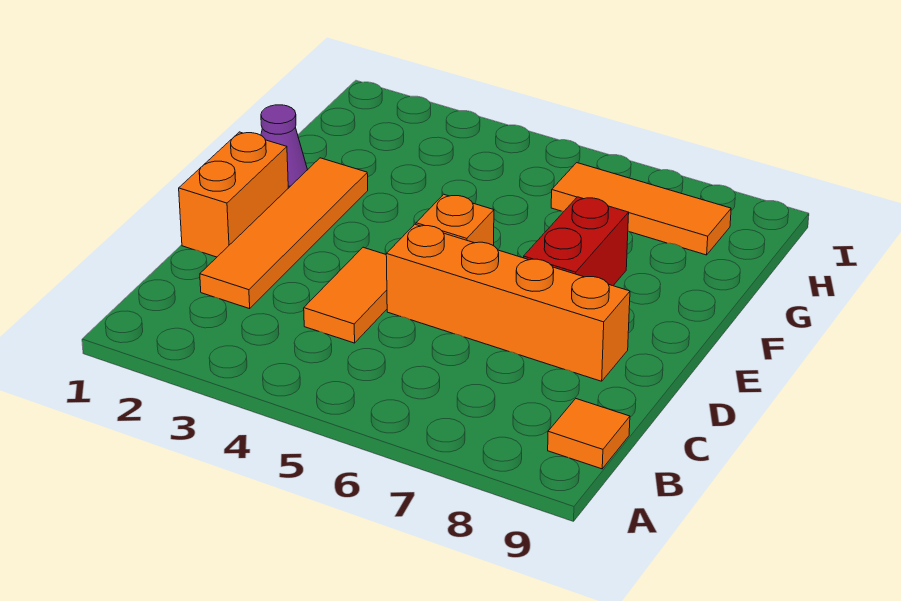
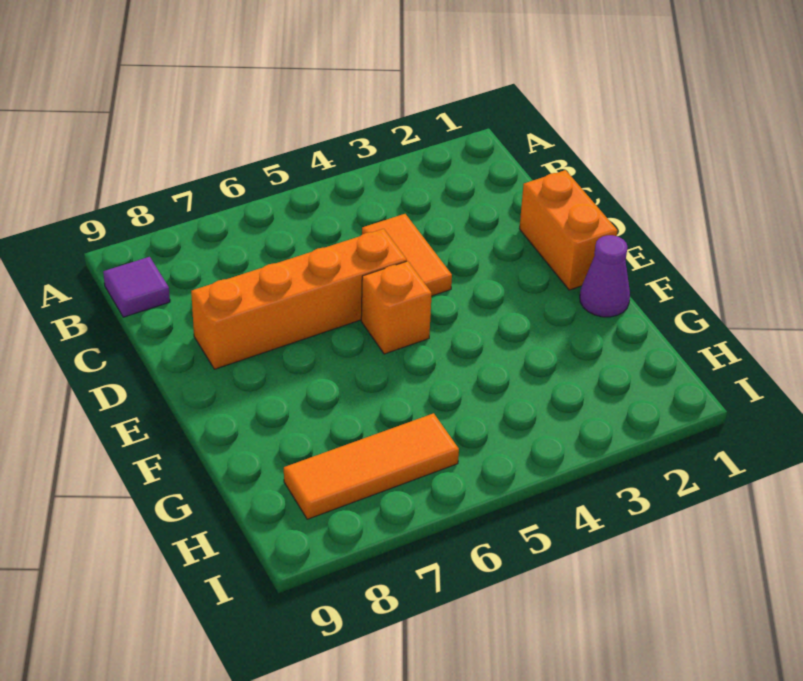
orange tile B9 level 1 -> purple tile B9 level 1
orange tile C2:F2 level 1 -> none
red brick E7:F7 level 1 -> none

